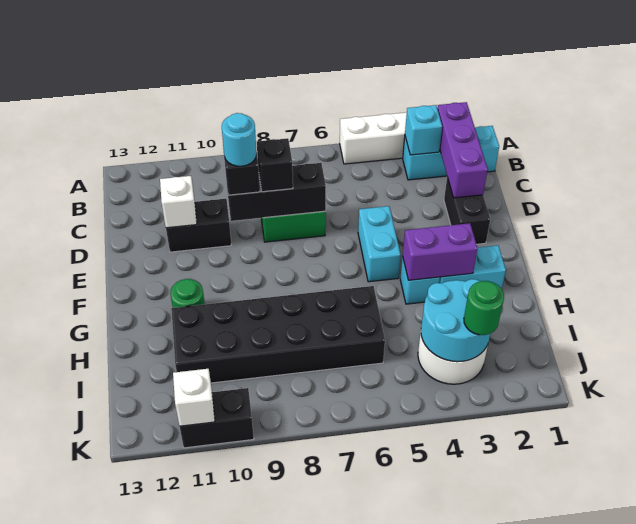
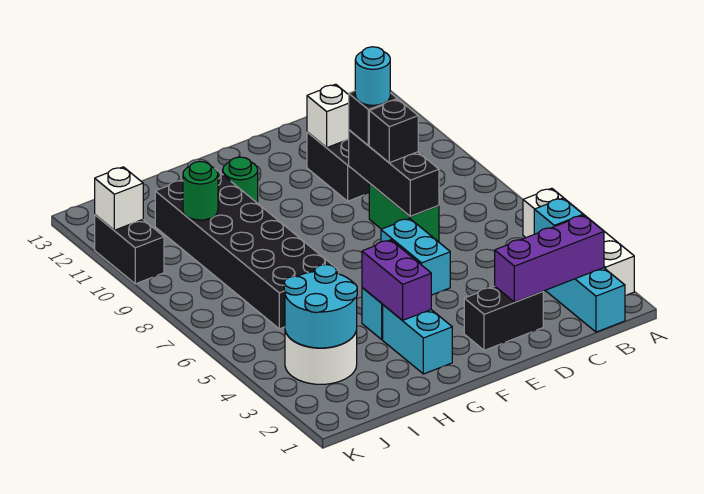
cyan brick E5:F5 level 1 -> cyan brick E5:E6 level 1
green round brick J3 level 3 -> green round brick I10 level 2

